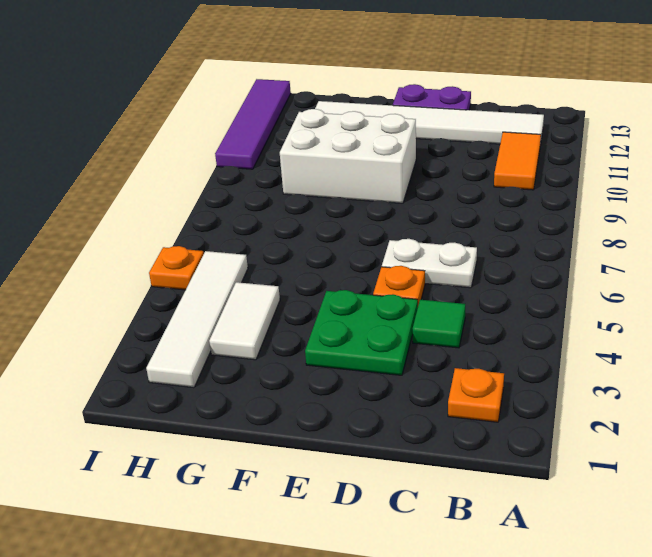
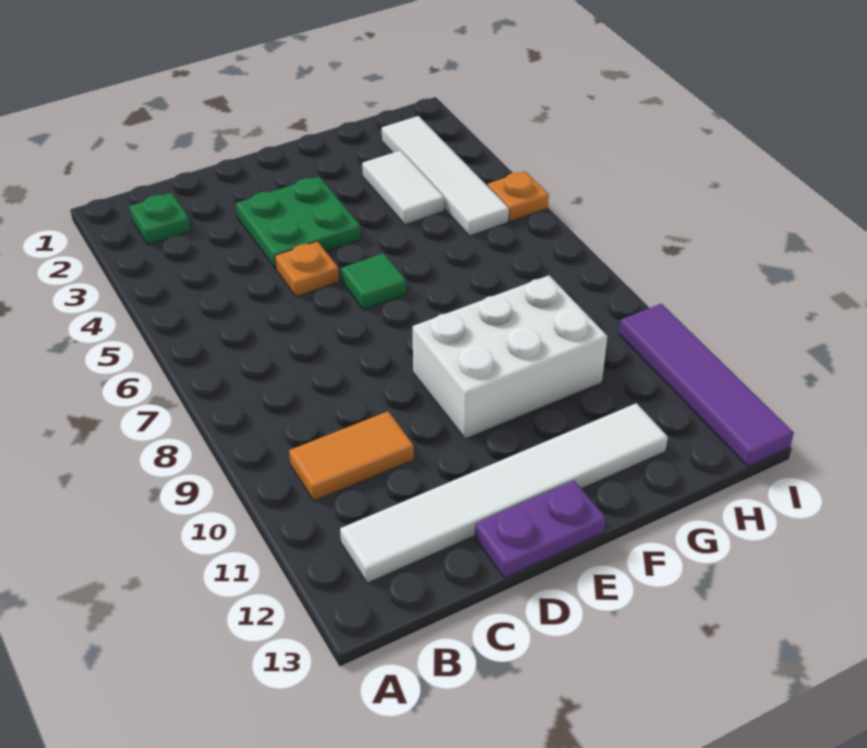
orange plate B2 level 1 -> green plate B2 level 1
orange tile B10:B11 level 1 -> orange tile B10:C10 level 1
green tile C4 level 1 -> green tile E6 level 1
white plate C6:D6 level 1 -> none

